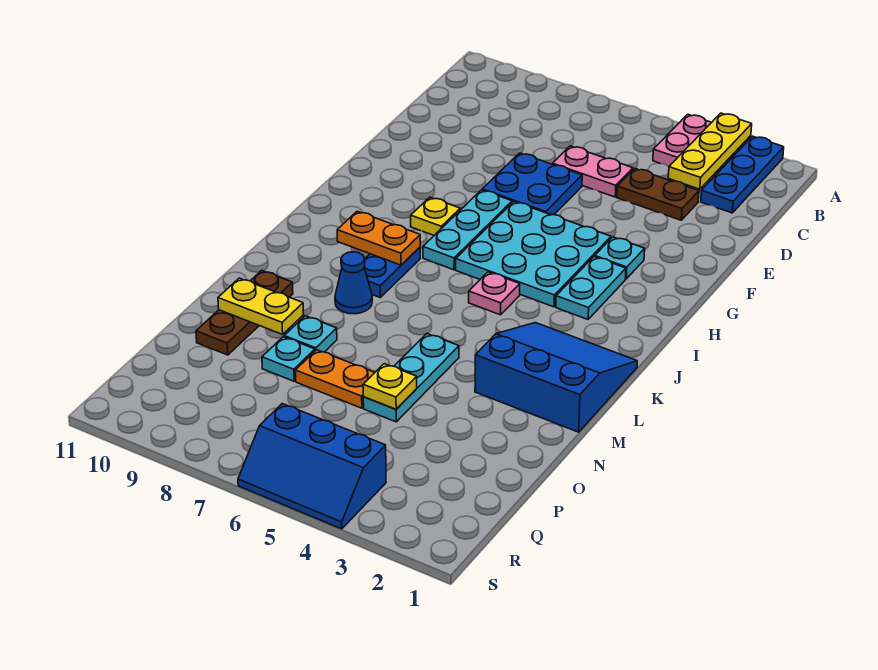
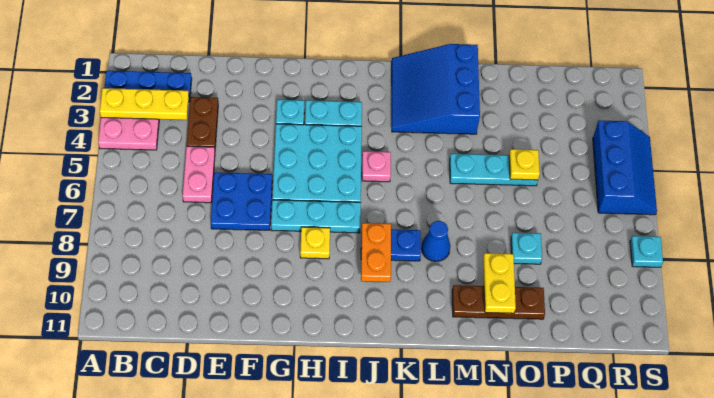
cyan plate N8 level 1 -> cyan plate S8 level 1
orange plate O6:O7 level 1 -> none

